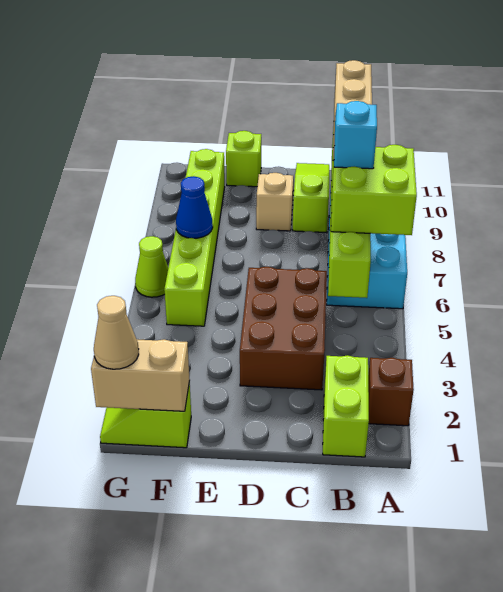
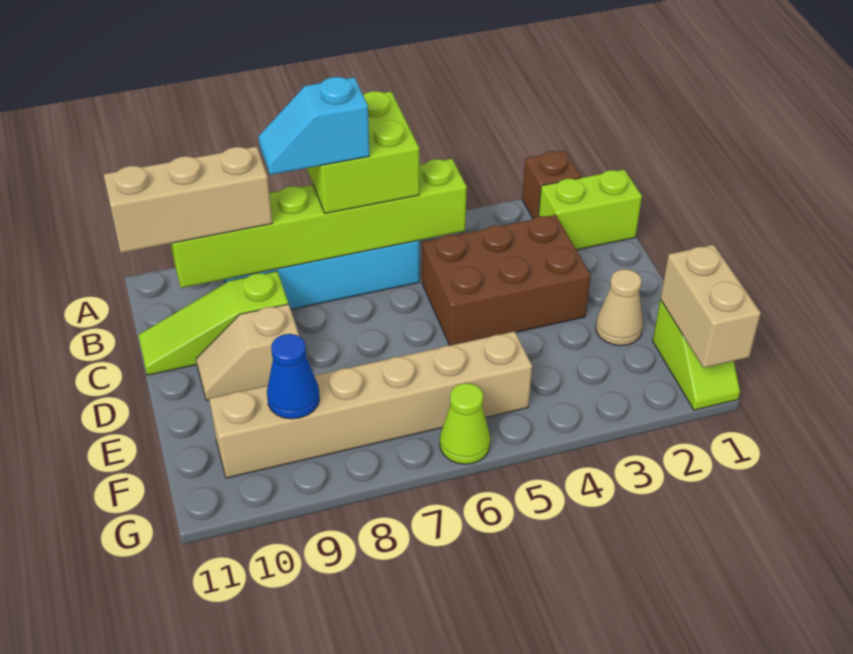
lime brick E11 level 1 -> none
lime brick F5:F10 level 1 -> tan brick F5:F10 level 1
blue cone F7 level 2 -> blue cone F9 level 2
tan cone G1 level 3 -> tan cone E2 level 1

